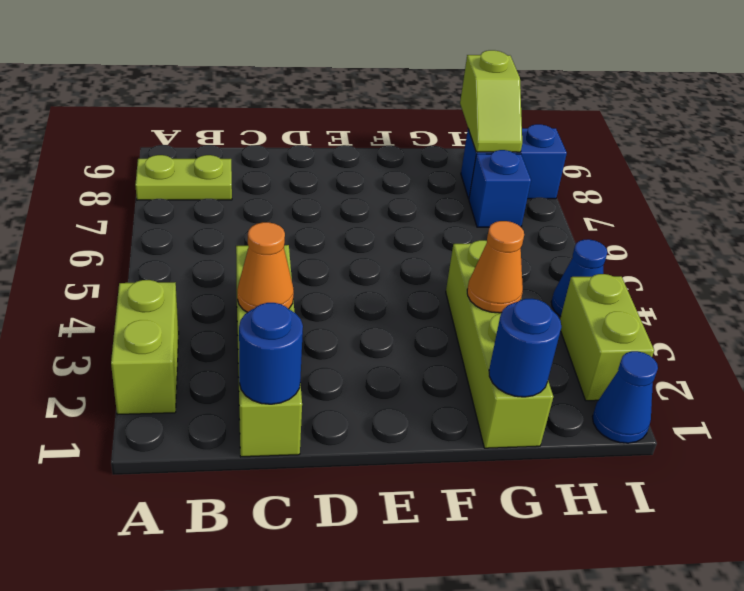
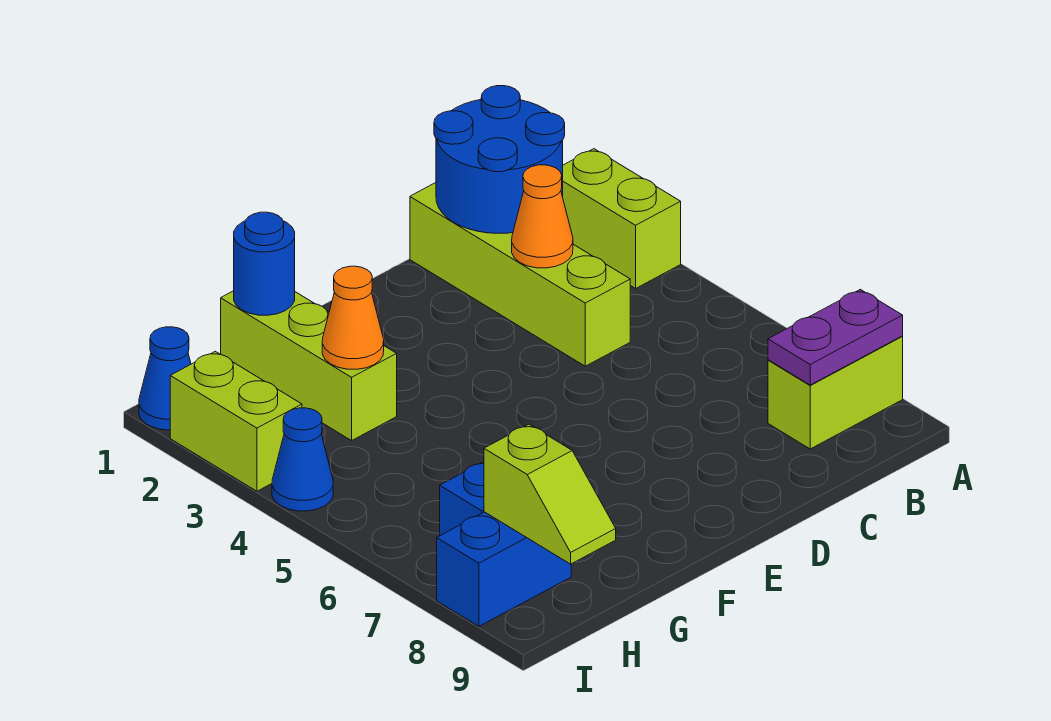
lime plate A8:B8 level 1 -> lime brick A8:B8 level 1
none -> purple plate A8:B8 level 2
blue round brick C1 level 2 -> blue round brick B1:C2 level 2
lime brick G1:G4 level 1 -> lime brick G1:G3 level 1
lime slope H8:H9 level 2 top 9 -> lime slope H8:H9 level 2 top 8

